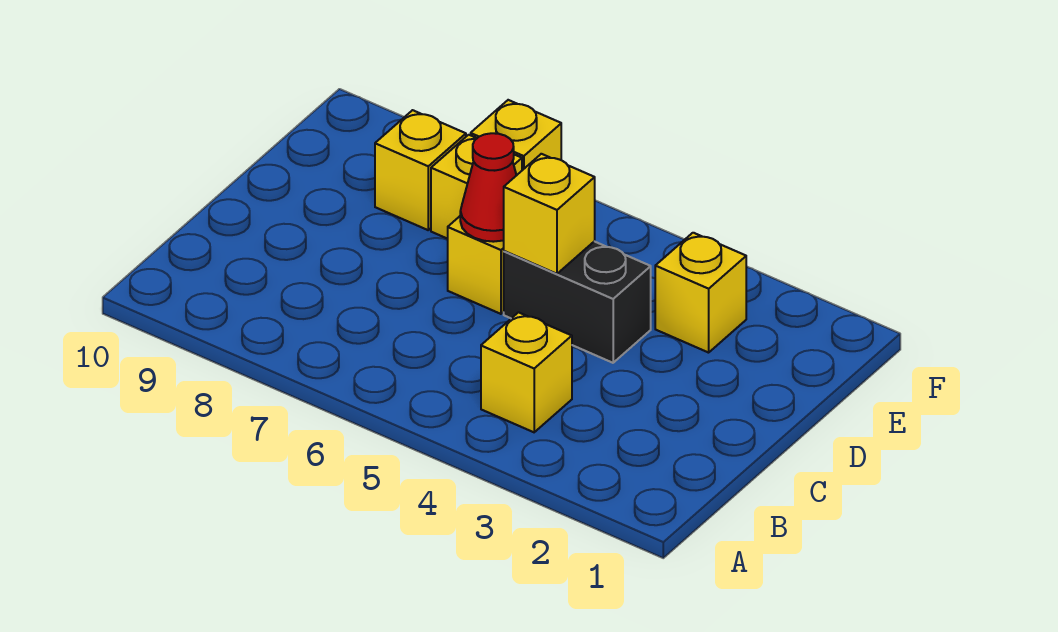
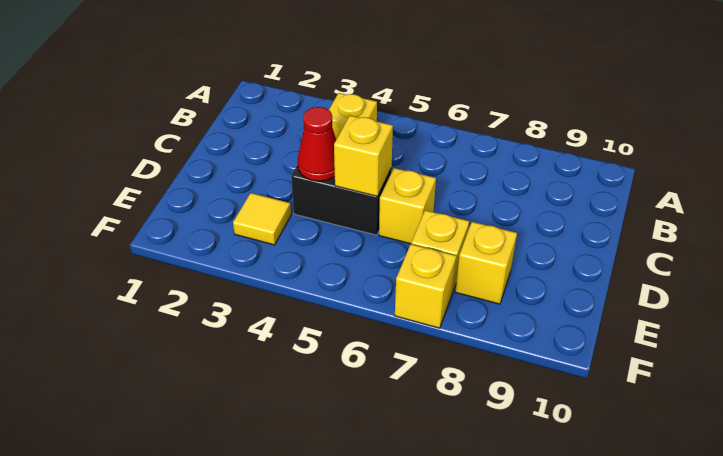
red cone D6 level 2 -> red cone D4 level 2
yellow brick E3 level 1 -> yellow tile E3 level 1

